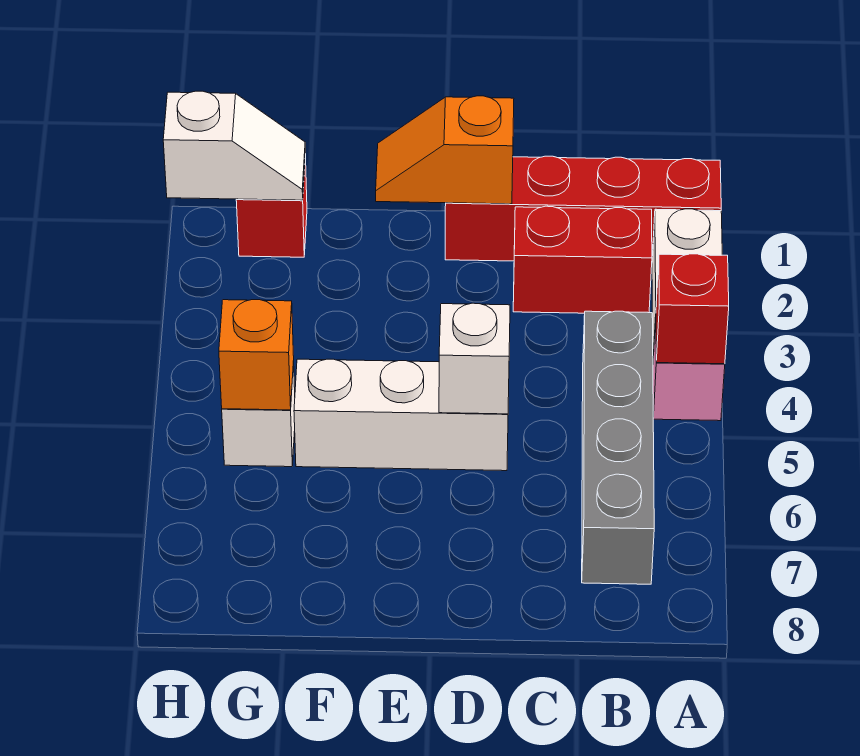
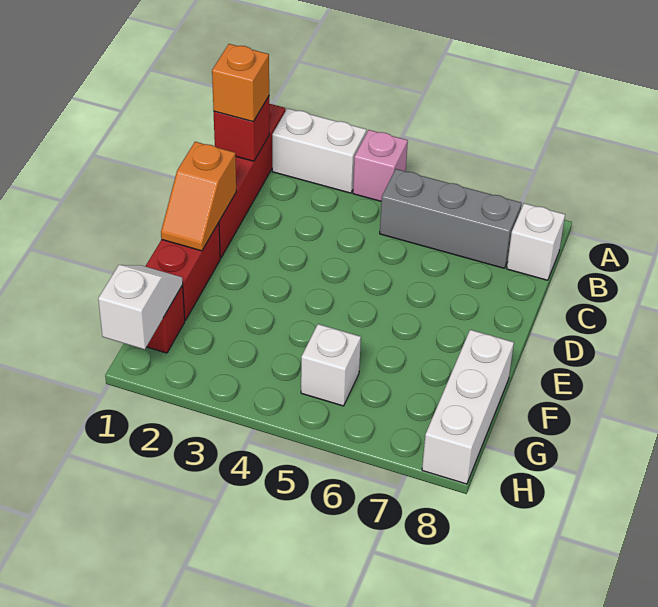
red brick A4 level 2 -> red brick B1 level 2
red brick B2:C2 level 1 -> red brick E1:F1 level 1
grey brick B4:B7 level 1 -> grey brick B5:B7 level 1
white brick D5:F5 level 1 -> white brick F8:H8 level 1
white brick D5 level 2 -> white brick B8 level 1
orange brick G5 level 2 -> orange brick B1 level 3

